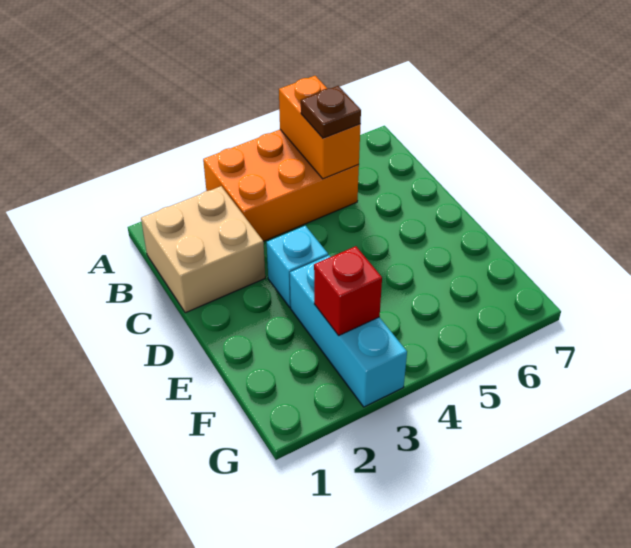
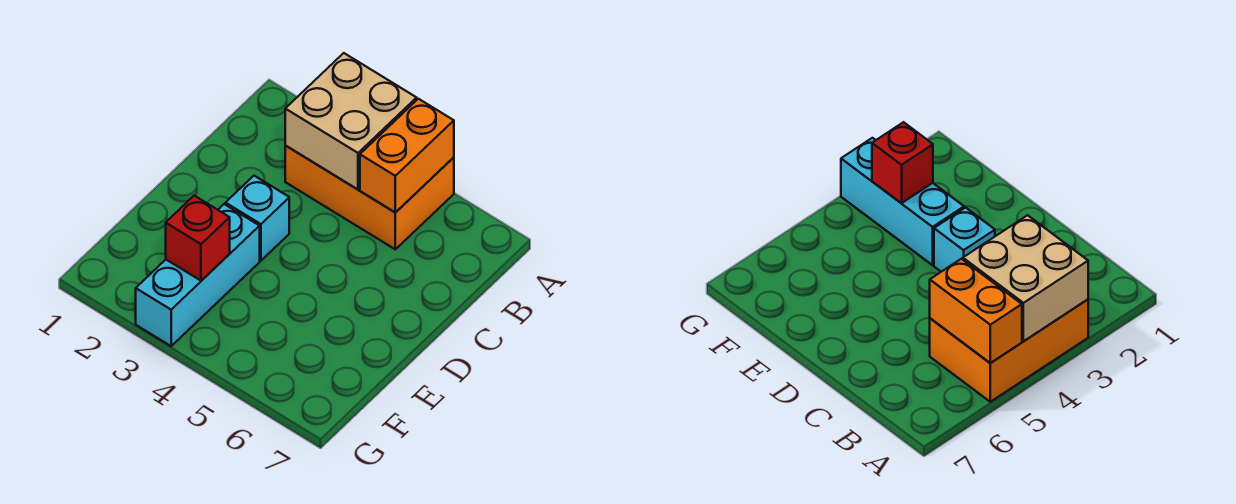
tan brick B1:C2 level 1 -> tan brick A3:B4 level 2
brown plate B5 level 3 -> none

